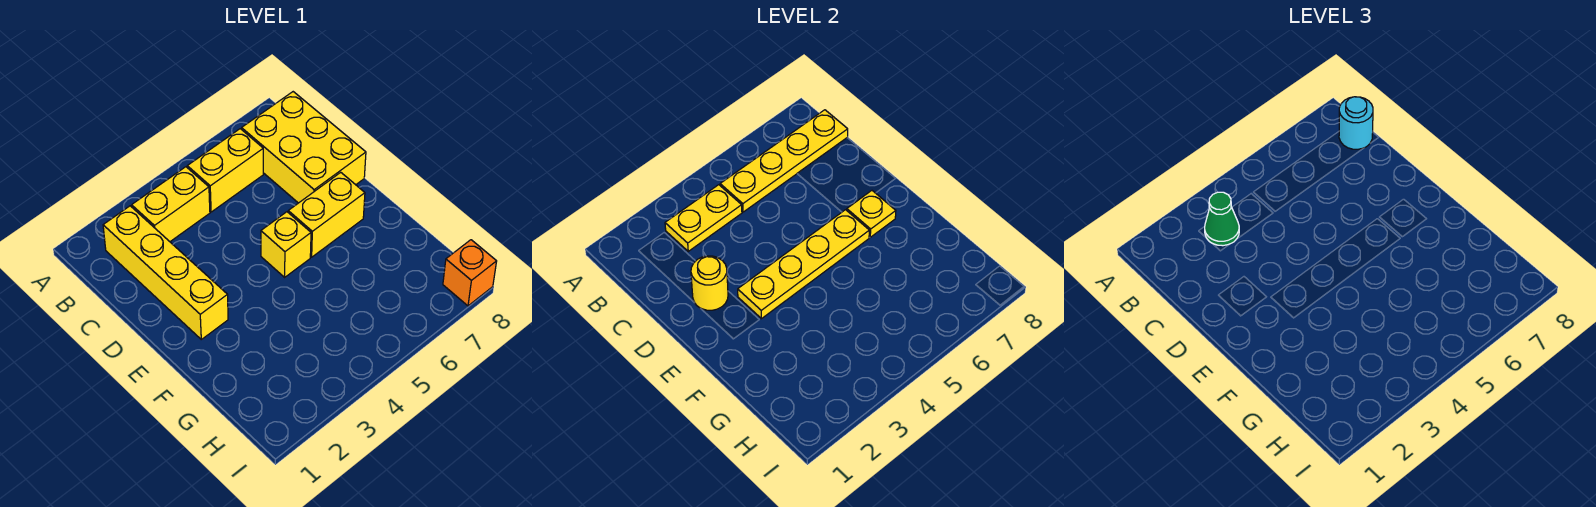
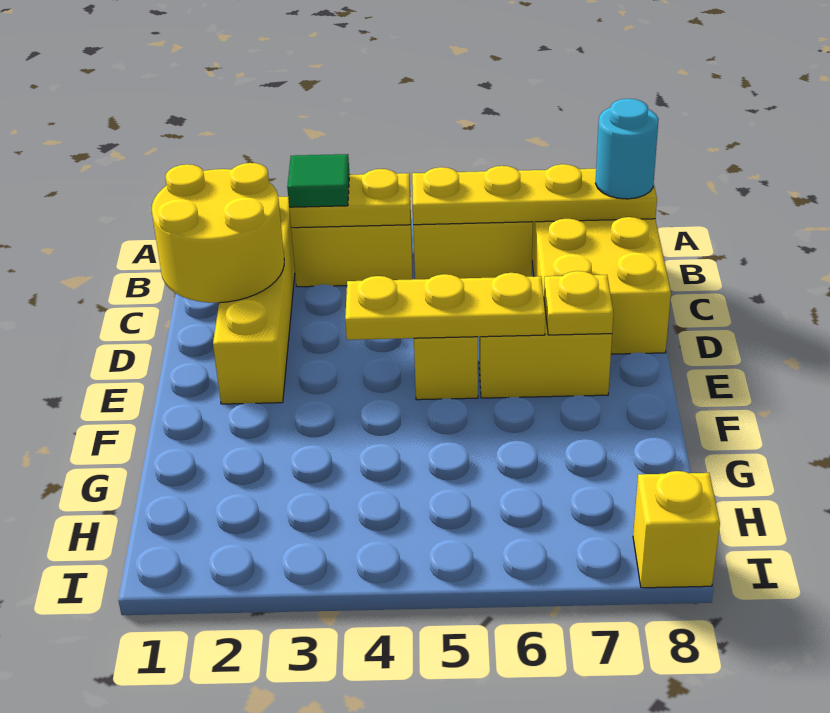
green cone B3 level 3 -> green tile B3 level 3
yellow round brick D2 level 2 -> yellow round brick C1:D2 level 2
yellow plate E3:E6 level 2 -> yellow plate E4:E6 level 2
orange brick I8 level 1 -> yellow brick I8 level 1

